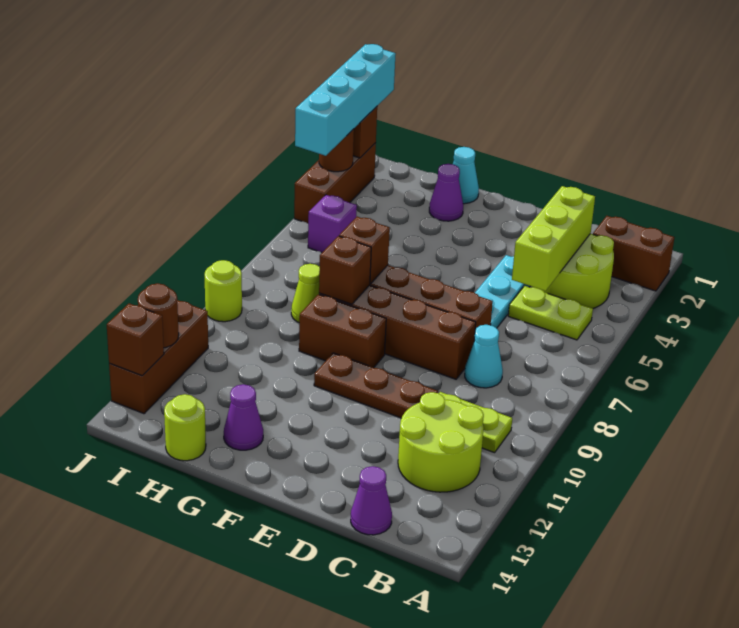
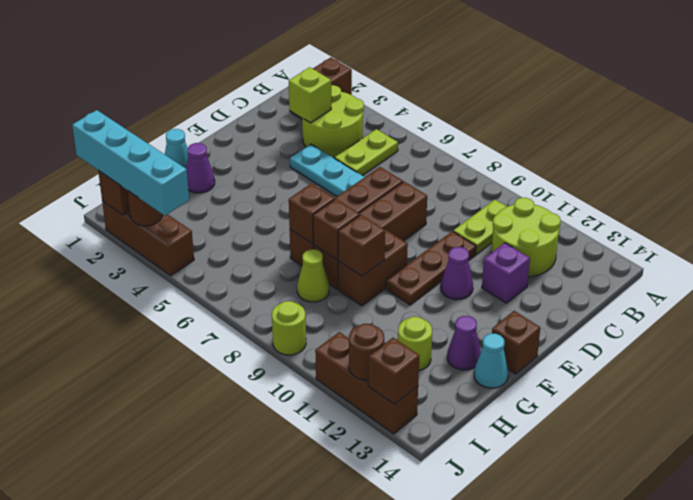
lime brick C3:C5 level 2 -> lime brick C3 level 2
cyan cone C8 level 1 -> cyan cone G14 level 1
purple cone C14 level 1 -> purple cone E11 level 1
none -> brown brick F14 level 1
none -> brown brick G9 level 2
lime round brick H14 level 1 -> lime round brick H12 level 1
purple brick I5 level 1 -> purple brick D12 level 1

